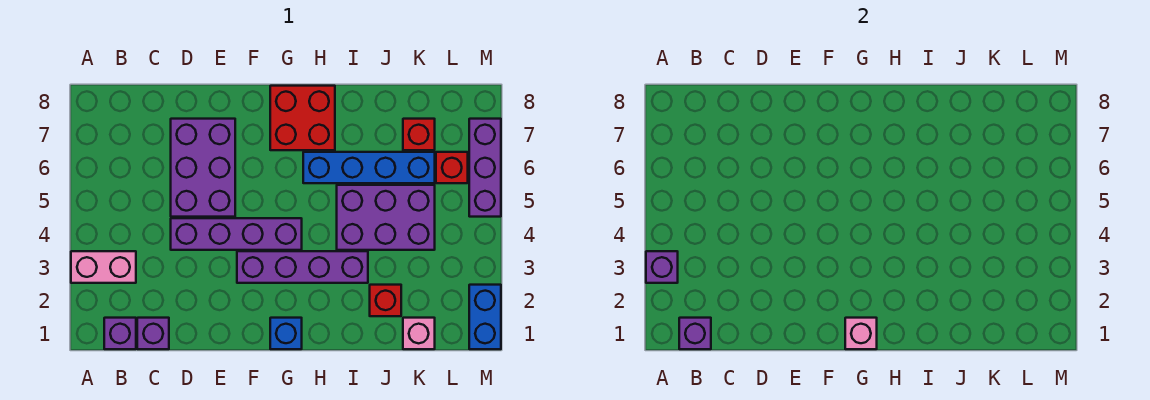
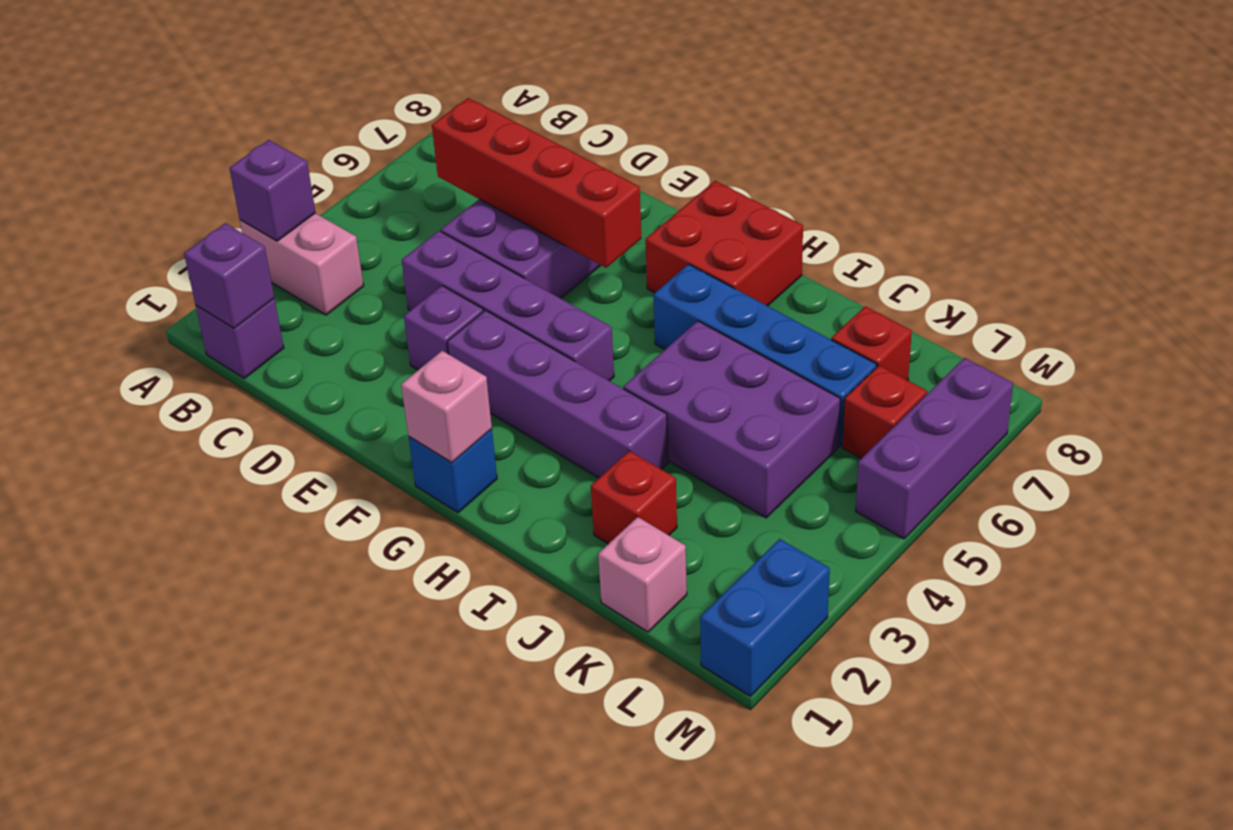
purple brick C1 level 1 -> purple brick E3 level 1
none -> red brick C6:F6 level 2

